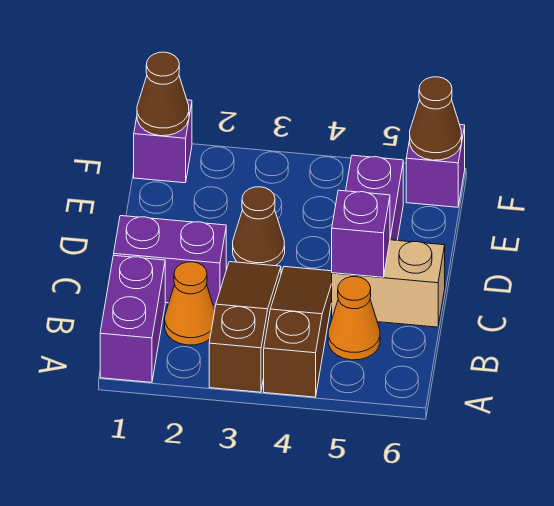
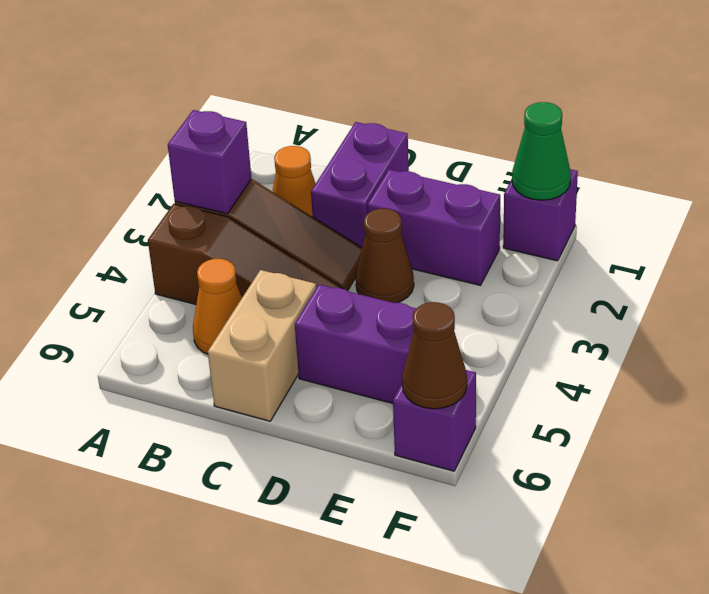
purple brick A1:B1 level 1 -> purple brick D2:E2 level 1
purple brick C5 level 2 -> purple brick A3 level 2
brown cone F1 level 2 -> green cone F1 level 2

